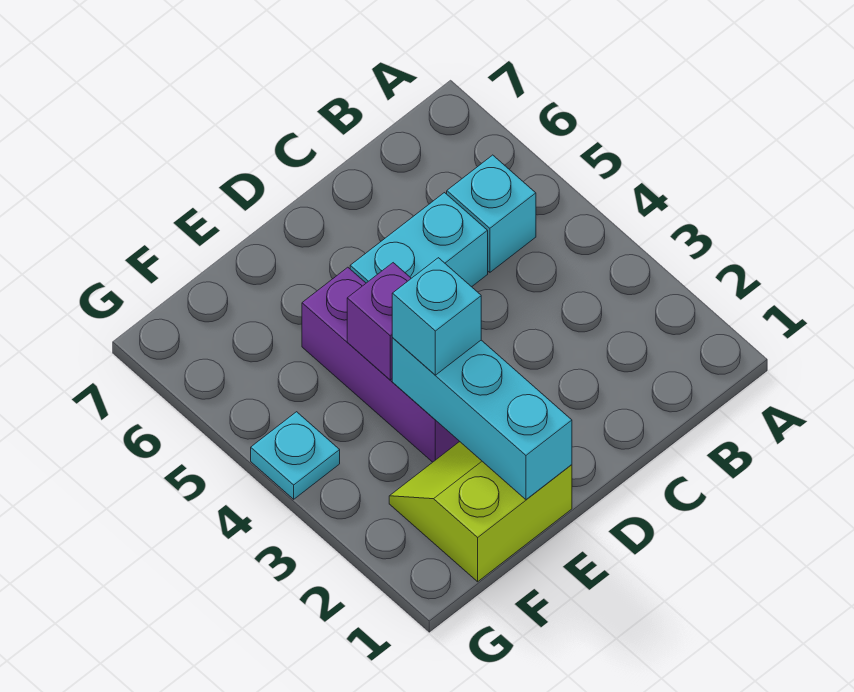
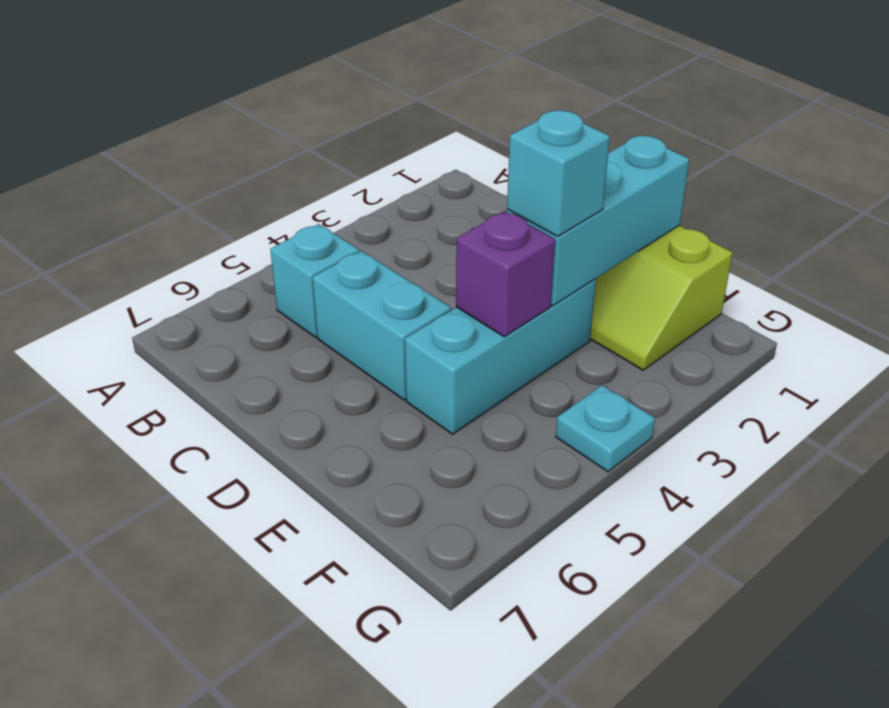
purple brick E3:E5 level 1 -> cyan brick E3:E5 level 1

